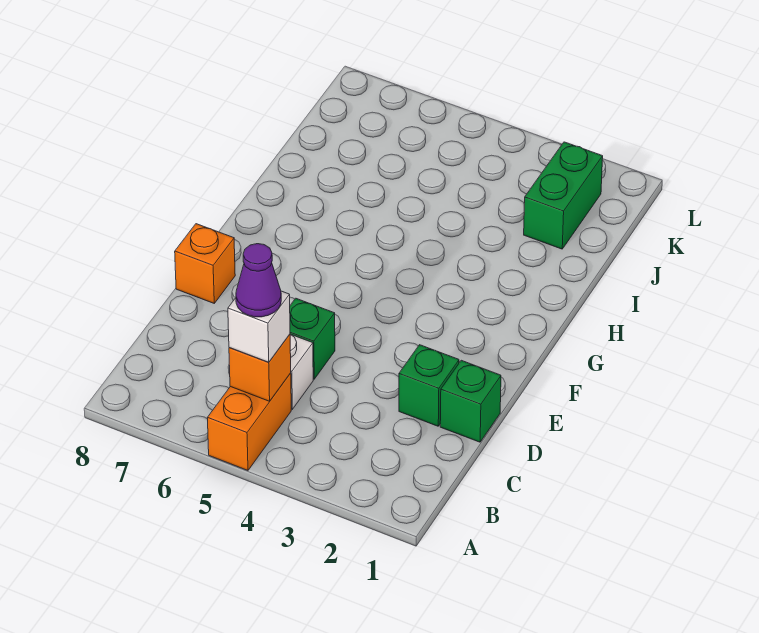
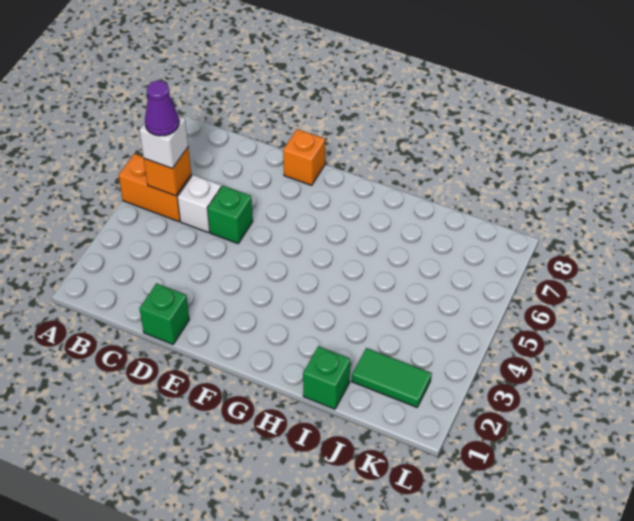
green brick D2 level 1 -> green brick I1 level 1
green brick J2:K2 level 1 -> green tile J2:K2 level 1

